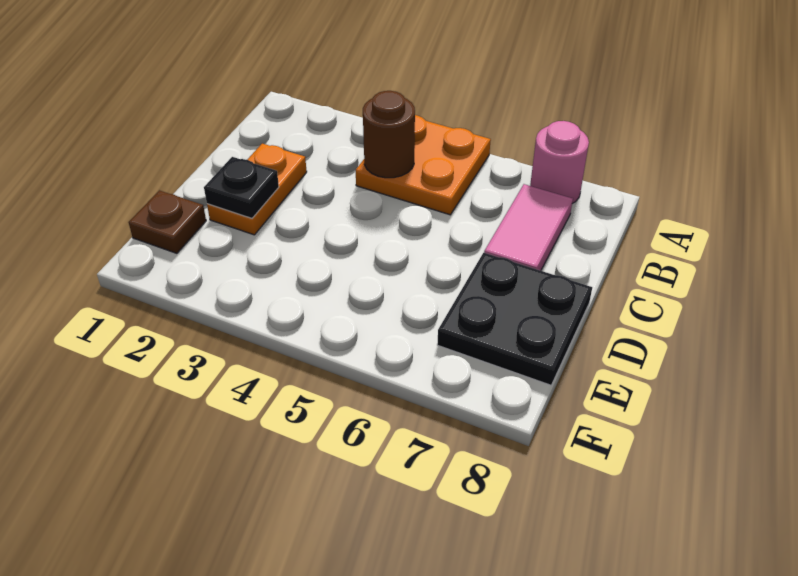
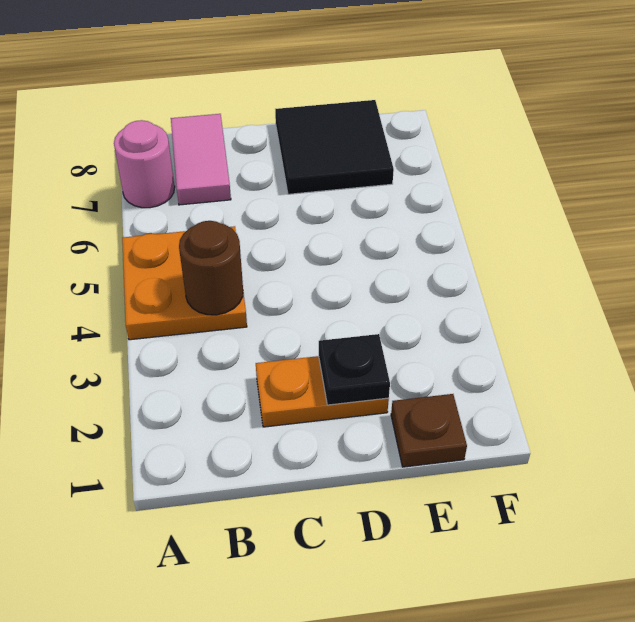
pink tile B7:C7 level 1 -> pink tile B7:B8 level 1
black plate D7:E8 level 1 -> black tile D7:E8 level 1

